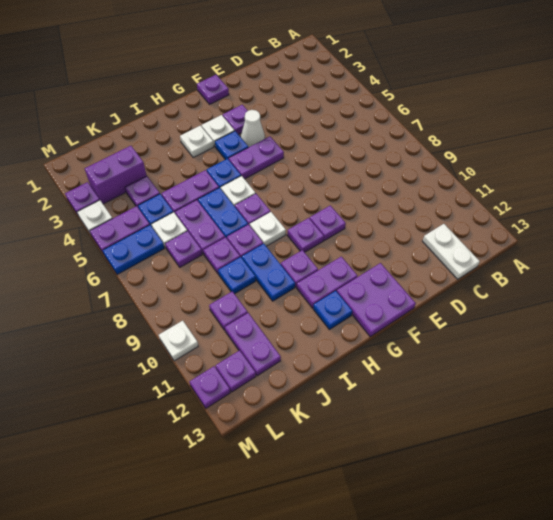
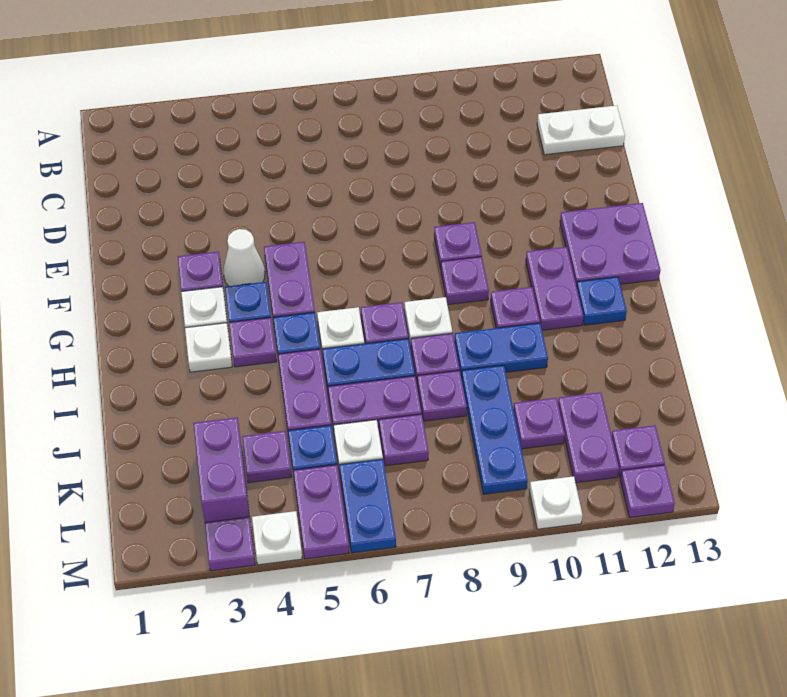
purple plate F1 level 1 -> purple plate H4 level 1
blue plate J9 level 1 -> blue plate J9:L9 level 1
purple plate K11:K12 level 1 -> purple plate K11:L11 level 1

